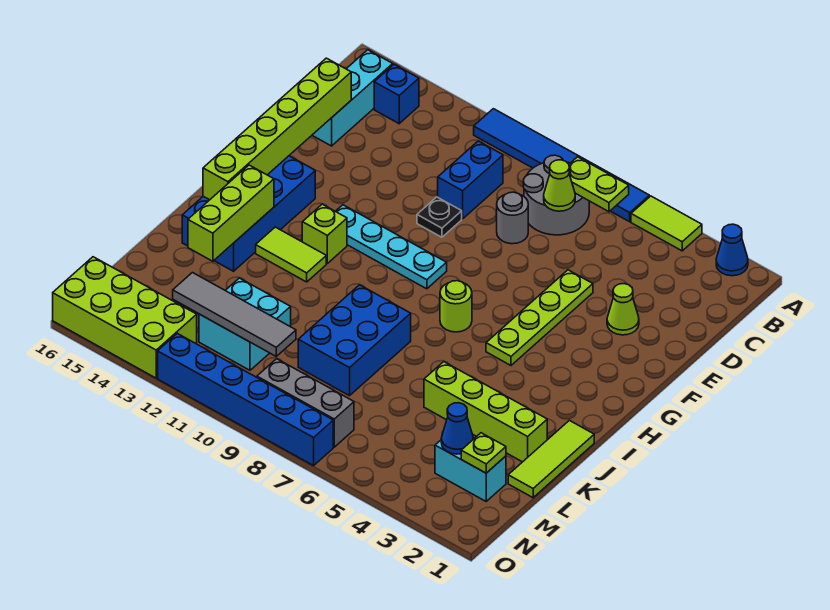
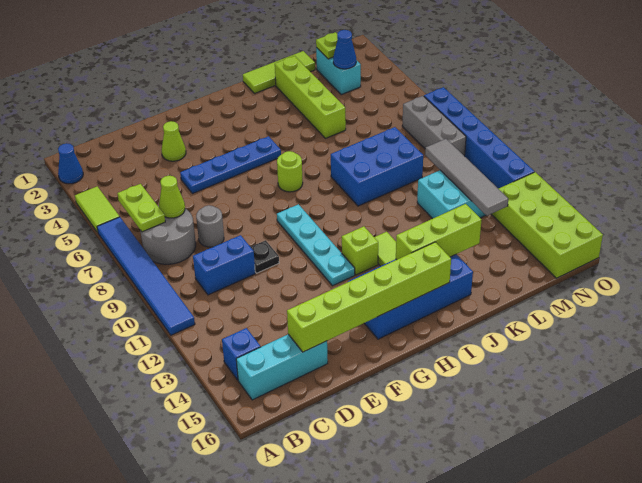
lime plate E5:H5 level 1 -> blue plate E5:H5 level 1

